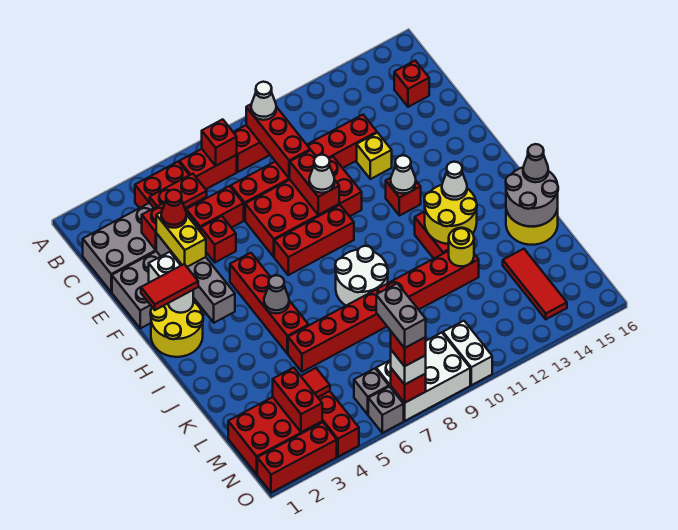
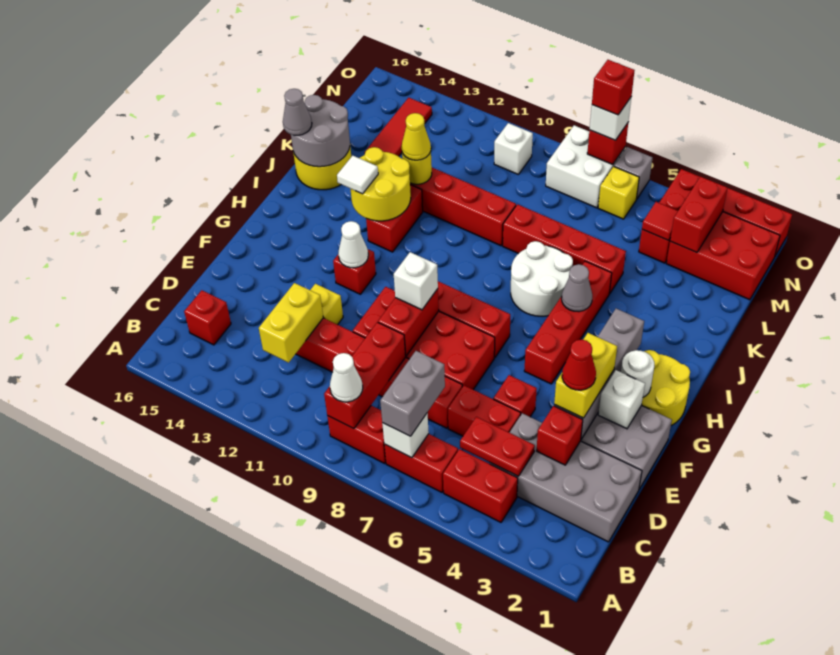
red brick B7 level 2 -> white brick B7 level 2
none -> yellow brick C12:D12 level 2
white cone F9 level 3 -> white brick F9 level 3
red tile G1:G2 level 3 -> none
white round brick I8:J9 level 1 -> white round brick I6:J7 level 1
white cone I13 level 3 -> white tile I13 level 3
none -> yellow cone K12 level 3
grey brick N6 level 1 -> yellow brick N6 level 1
white brick N7:O9 level 1 -> white brick N7:O8 level 1
grey brick N7:O7 level 5 -> grey brick B7:C7 level 3
white brick N10:O10 level 1 -> white brick N10 level 1

